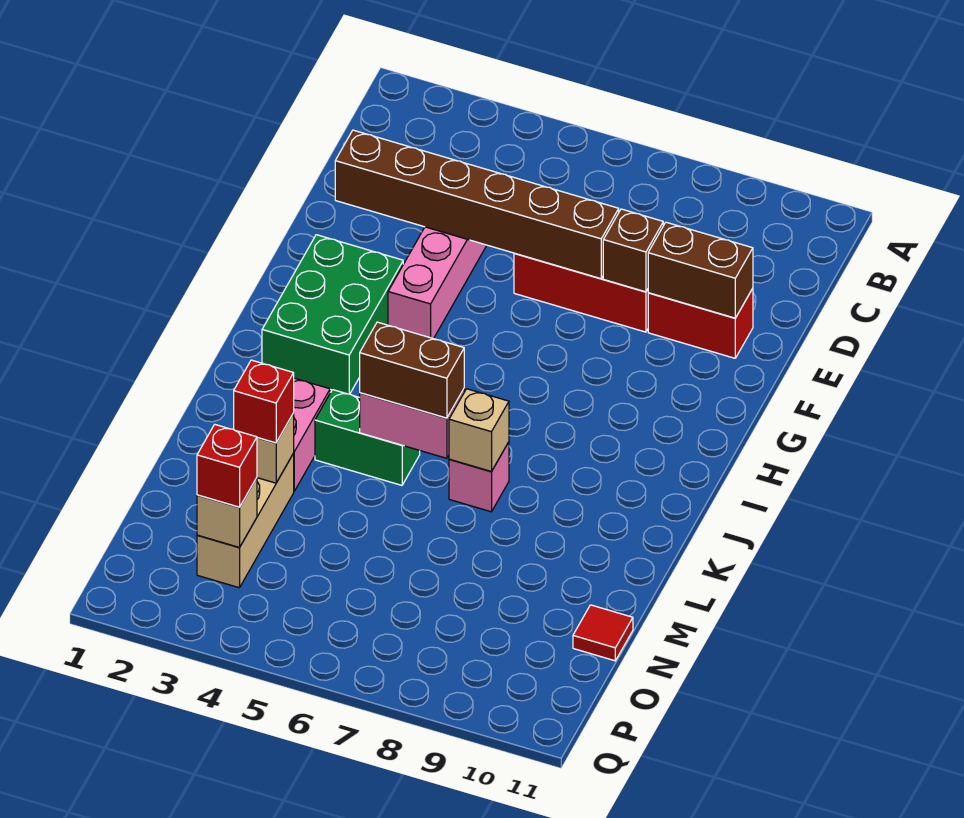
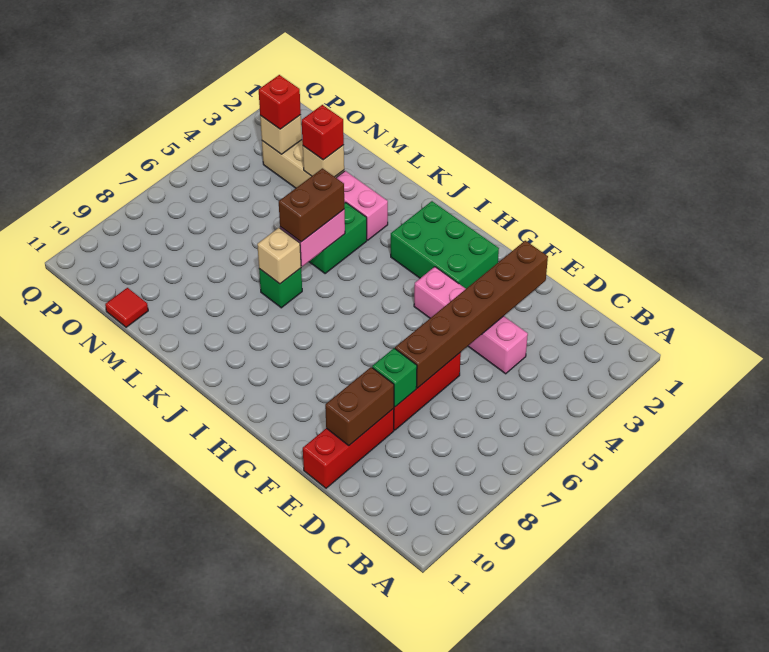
brown brick E8 level 2 -> green brick E8 level 2
red brick E9:E10 level 1 -> red brick E9:E11 level 1
pink brick K7 level 1 -> green brick K7 level 1

